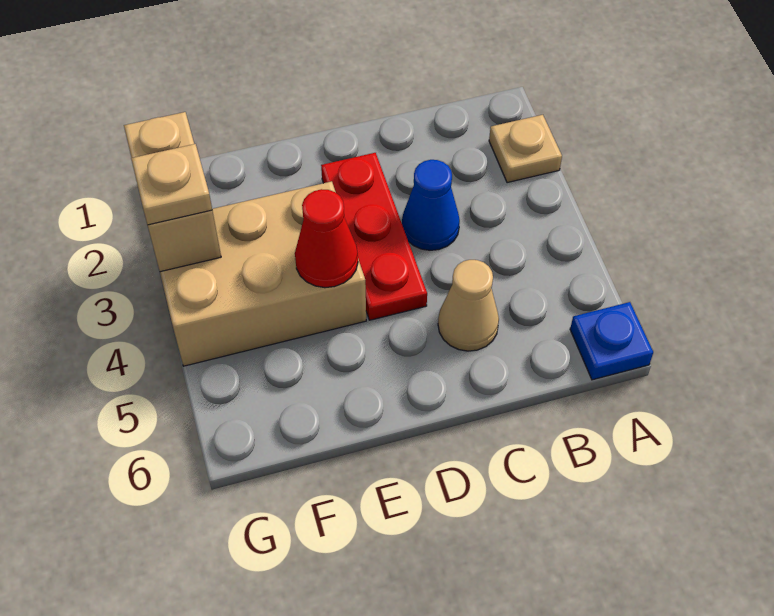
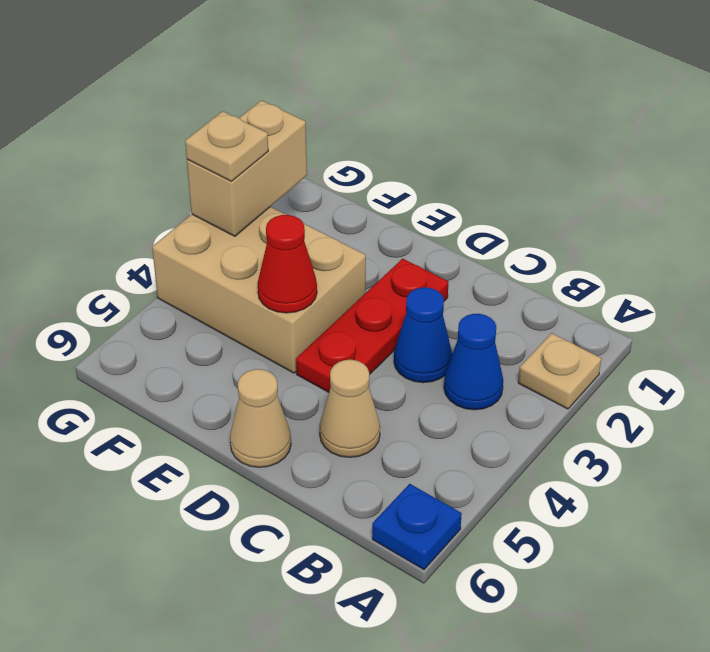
none -> blue cone B3 level 1
none -> tan cone D6 level 1

